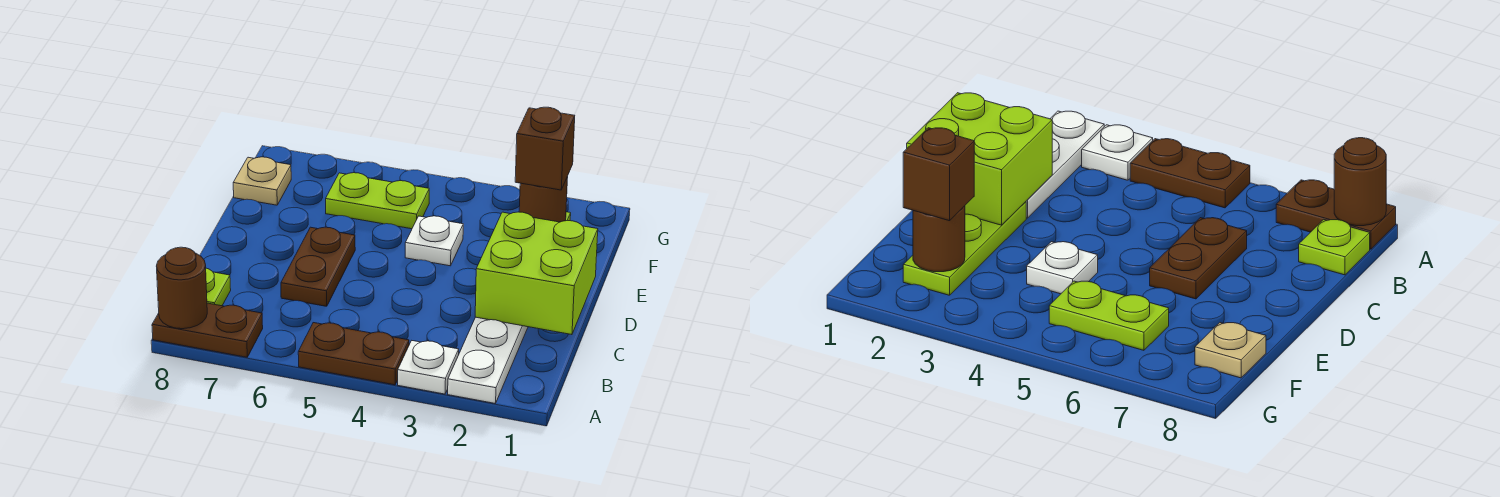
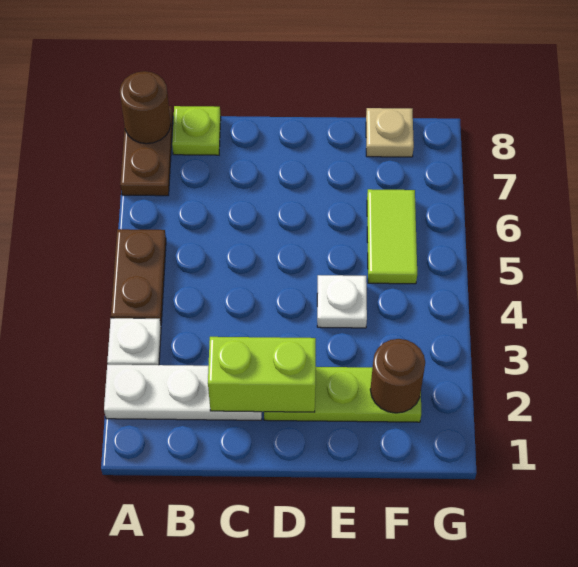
lime brick C1:D2 level 2 -> lime brick C2:D2 level 2
brown plate C6:D6 level 1 -> none
brown brick F2 level 3 -> none
lime plate F5:F6 level 1 -> lime tile F5:F6 level 1

